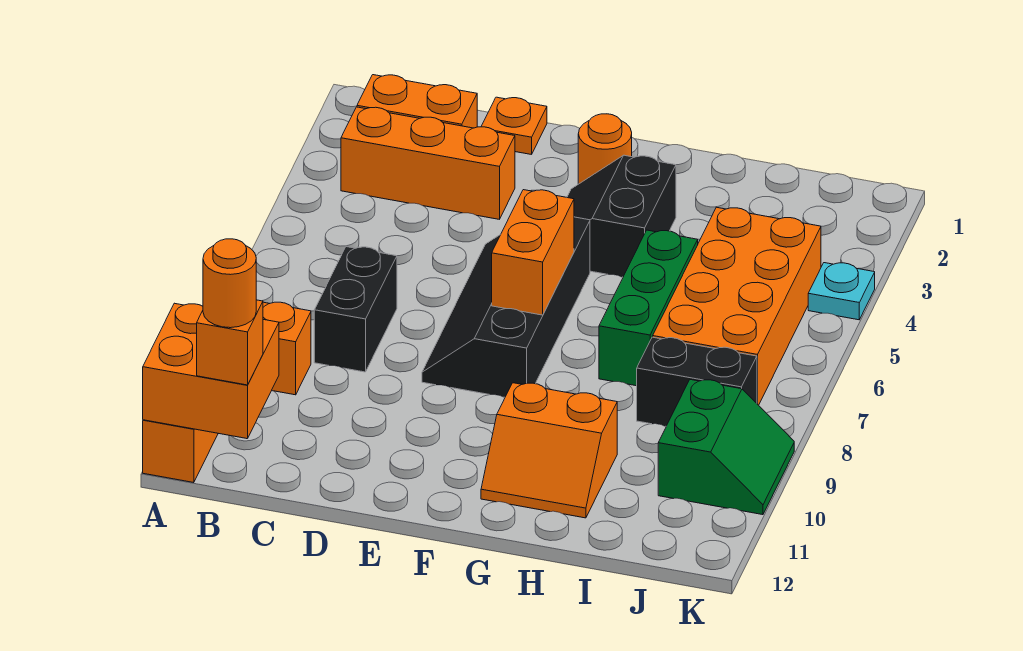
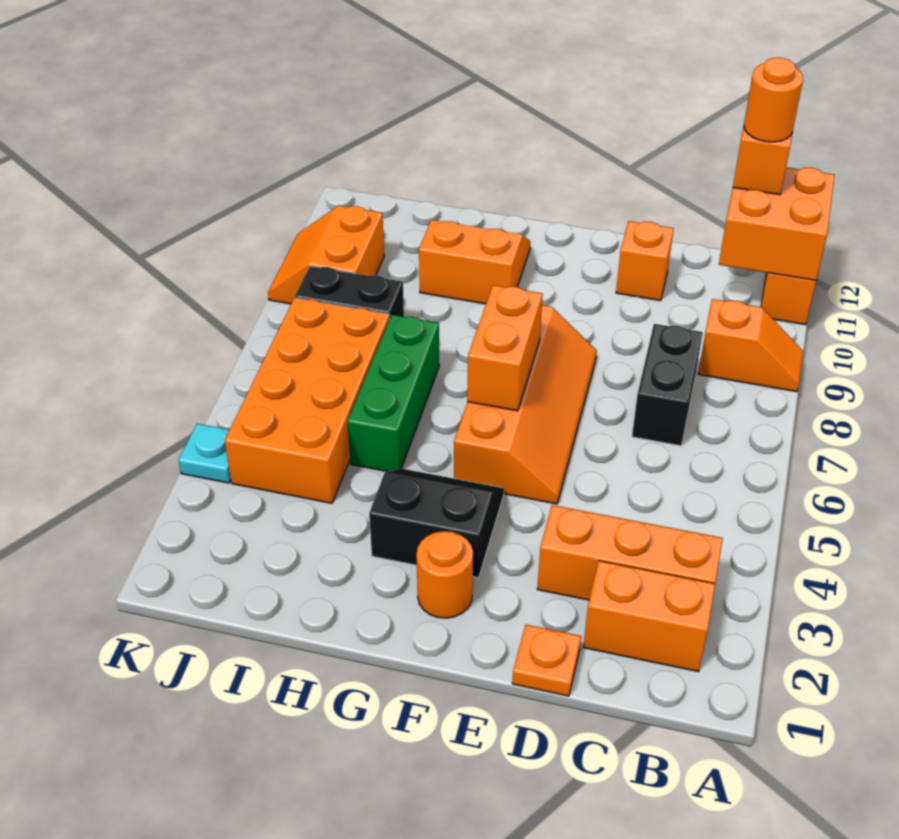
none -> orange brick D11 level 1
black slope E5:F8 level 1 top F -> orange slope E5:F8 level 1 top F
black slope F3:G4 level 1 top G -> black slope F3:G4 level 1 top 3
green slope J9:K10 level 1 top J -> orange slope J9:K10 level 1 top J

